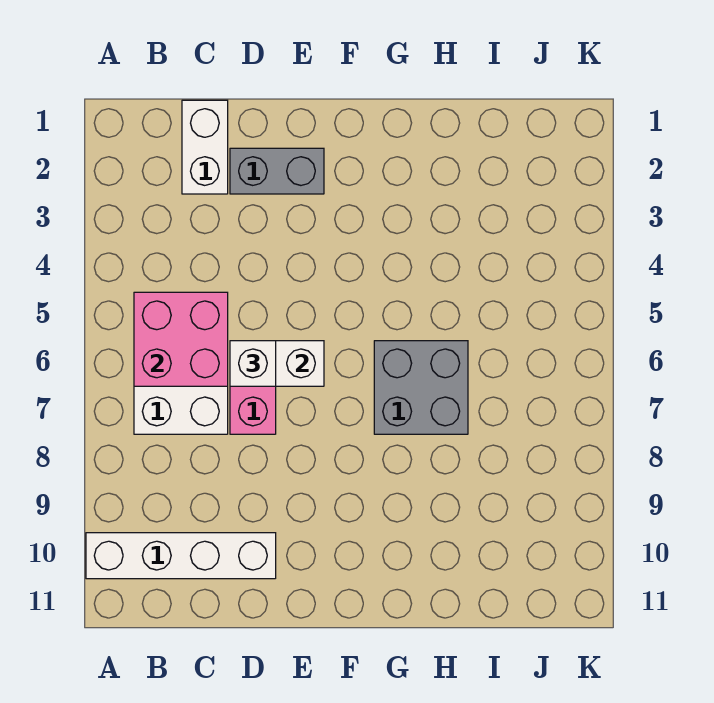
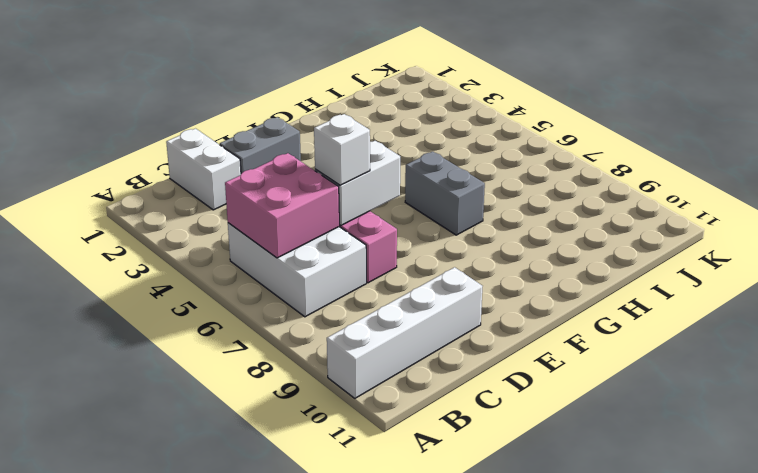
grey brick G6:H7 level 1 -> grey brick G6:G7 level 1

